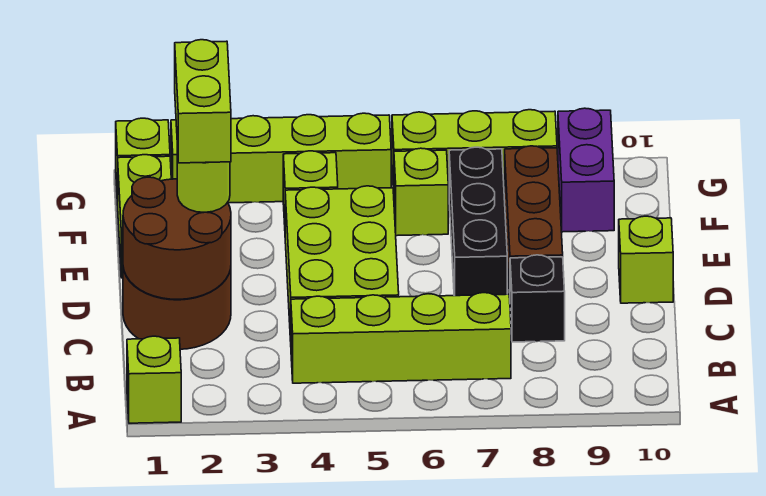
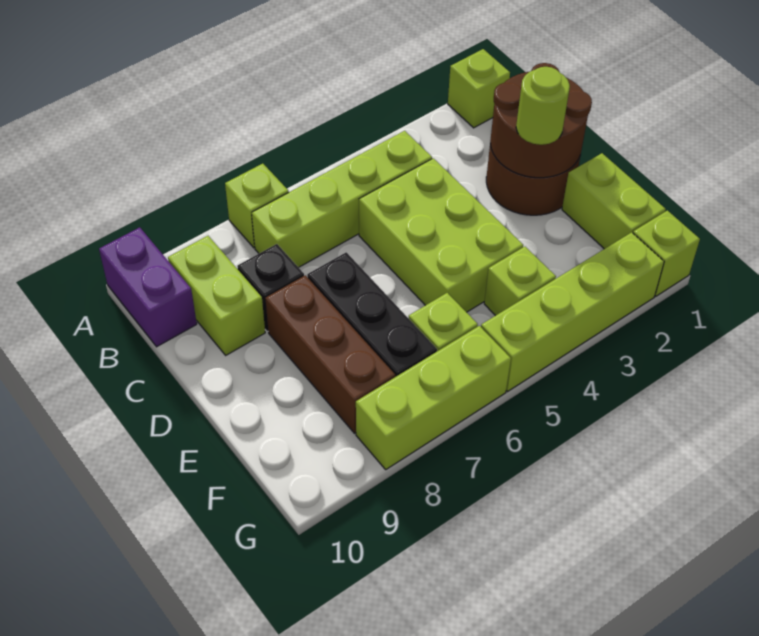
lime brick D2:E2 level 4 -> lime brick B9:C9 level 1
lime brick D10 level 1 -> lime brick A7 level 1
purple brick F9:G9 level 1 -> purple brick A10:B10 level 1

